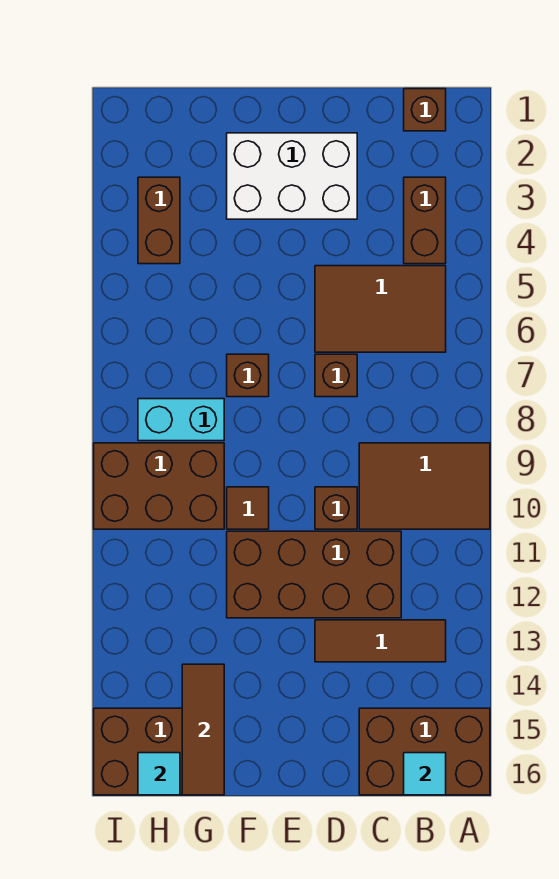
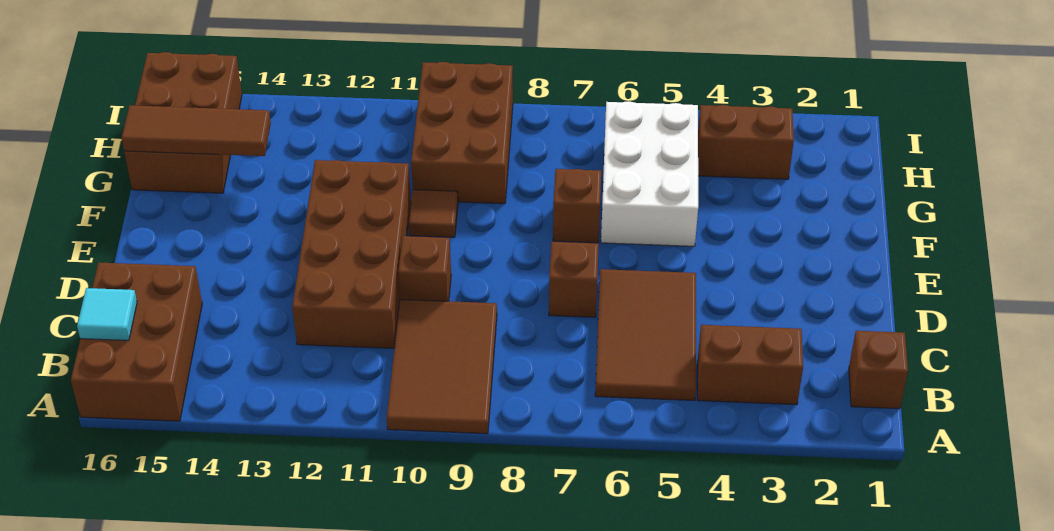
brown tile B13:D13 level 1 -> none
white brick D2:F3 level 1 -> white brick F5:H6 level 1
cyan brick G8:H8 level 1 -> none
cyan tile H16 level 2 -> none

